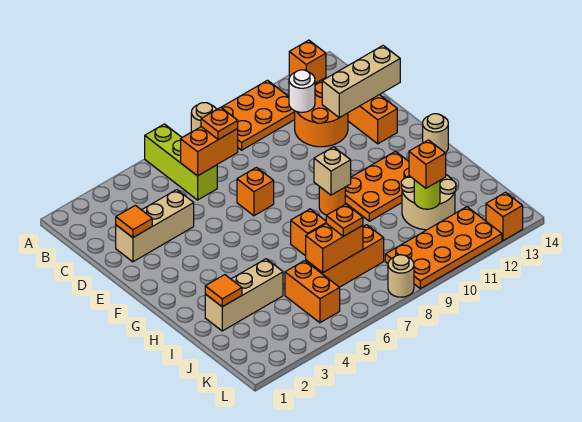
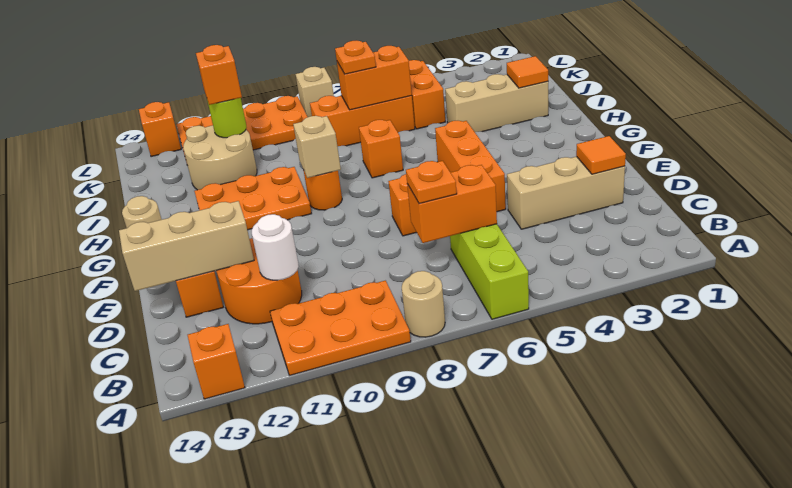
none -> orange brick E5:G5 level 1
tan round brick L8 level 1 -> tan brick L8 level 1

